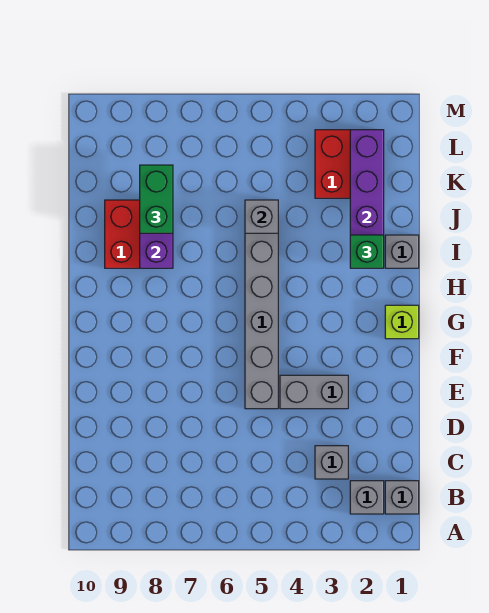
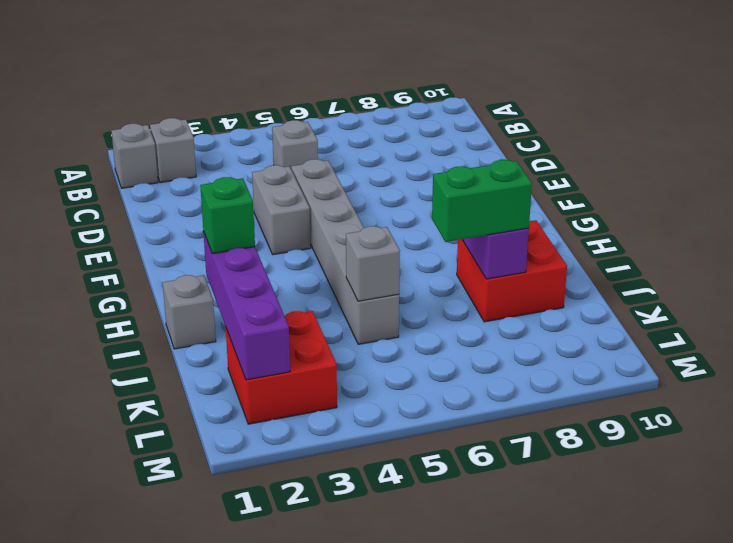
grey brick C3 level 1 -> grey brick C5 level 1
grey brick E3:E4 level 1 -> grey brick E4:F4 level 1
lime brick G1 level 1 -> none
green brick J8:K8 level 3 -> green brick J7:J8 level 3

